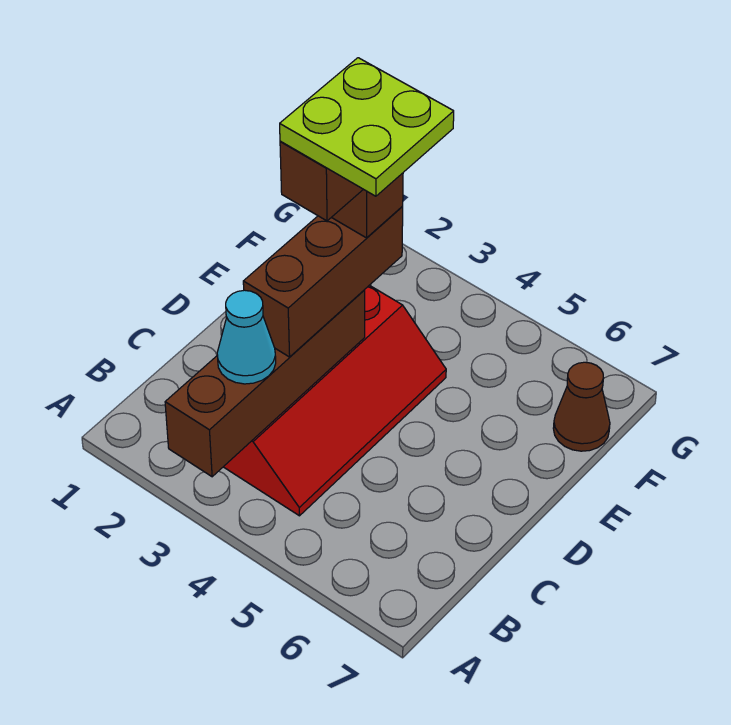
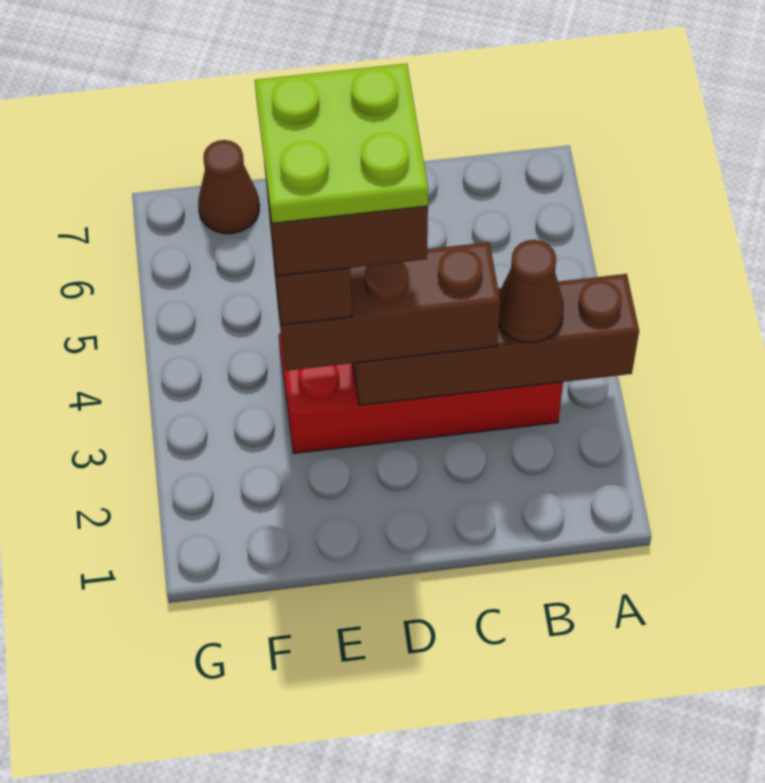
cyan cone B3 level 3 -> brown cone B3 level 3

